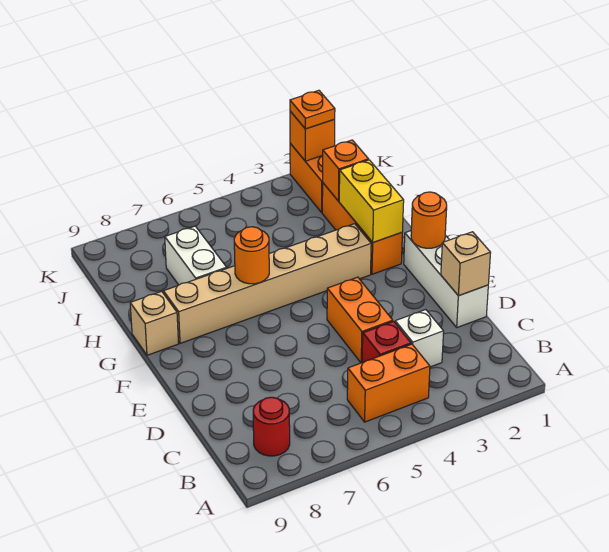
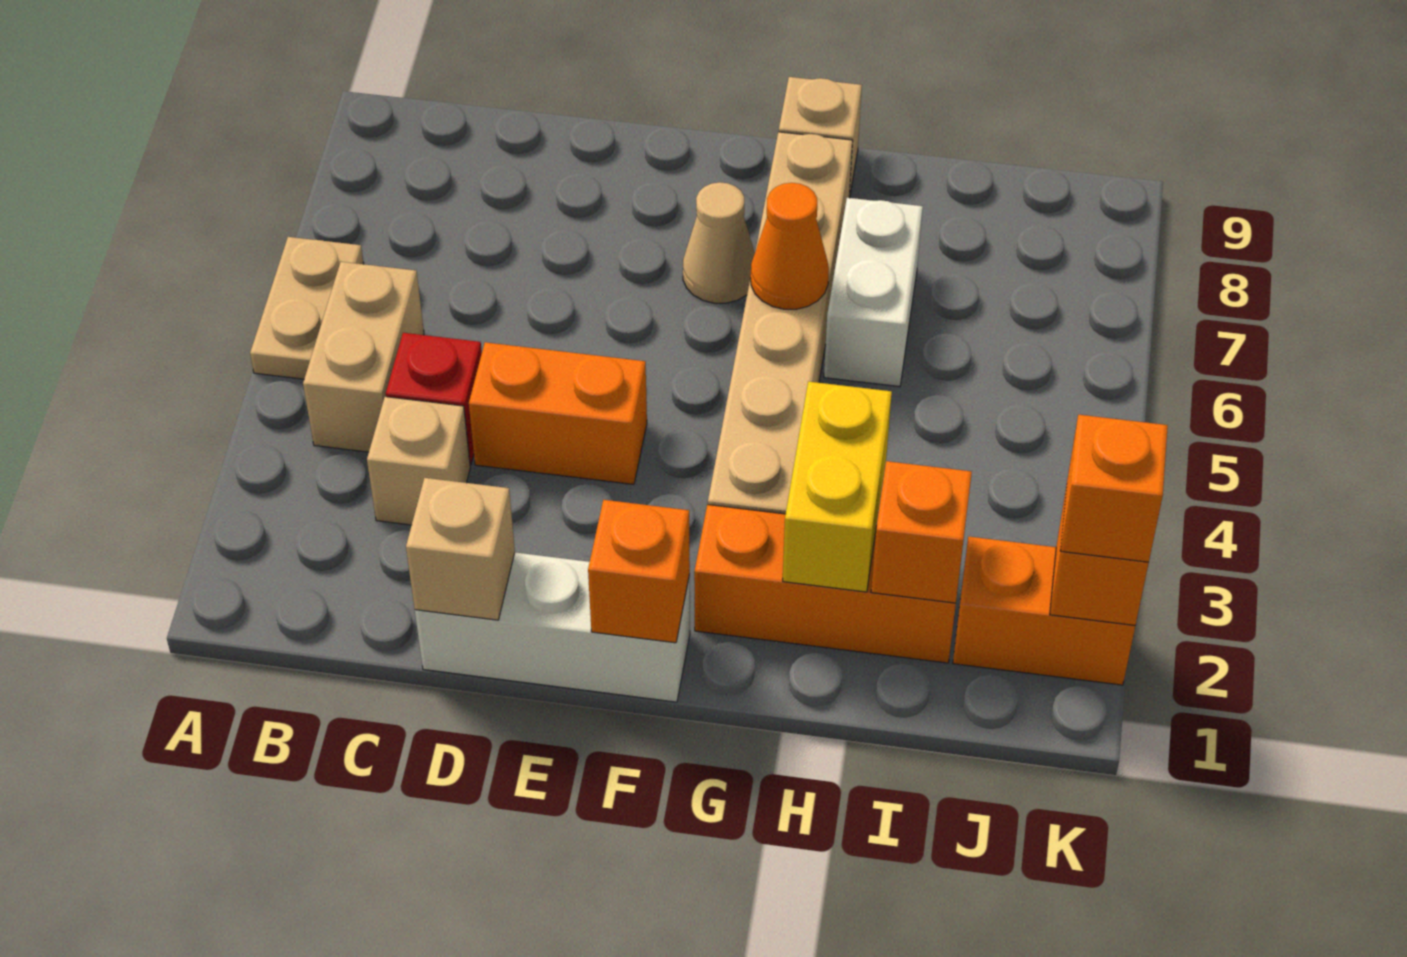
none -> tan plate A5:A6 level 1
orange brick B4:B5 level 1 -> tan brick B4:B5 level 1
red round brick B8 level 1 -> none
white brick C3 level 1 -> tan brick C3 level 1
orange round brick F1 level 2 -> orange brick F1 level 2
none -> tan cone F7 level 1
yellow brick G2:H2 level 2 -> yellow brick H2:H3 level 2
orange round brick G6 level 2 -> orange cone G6 level 2
white brick H7:I7 level 1 -> white brick H6:H7 level 1
orange plate K2 level 3 -> orange brick K2 level 3

